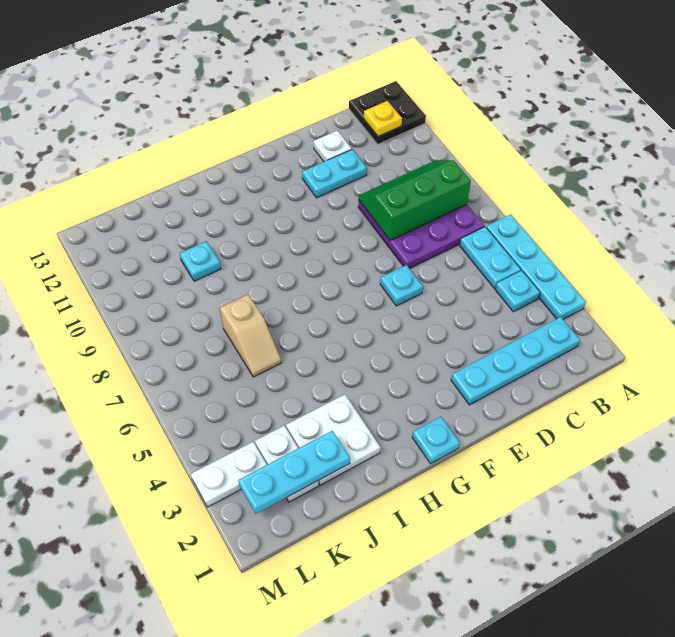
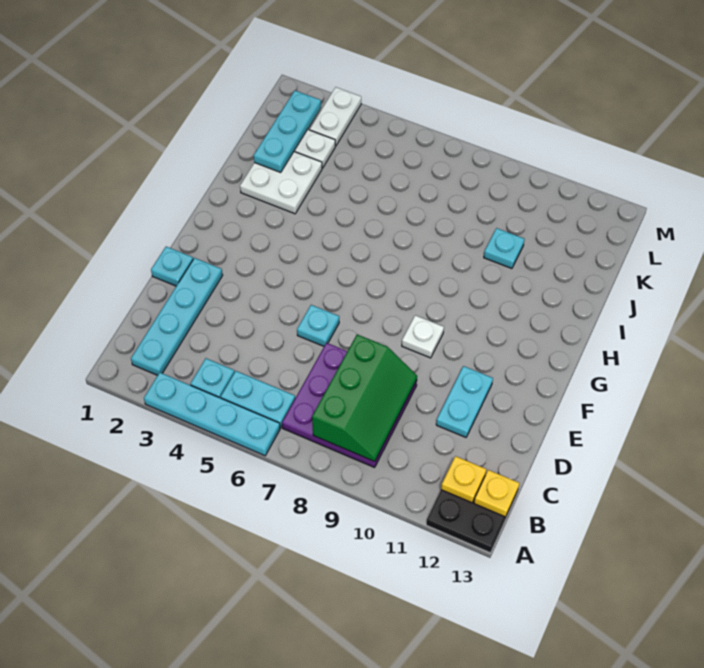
none -> yellow plate B13 level 2
white plate D12 level 1 -> white plate F9 level 1
cyan plate G1 level 1 -> cyan plate E1 level 1
tan slope J6:J7 level 1 top 7 -> none

